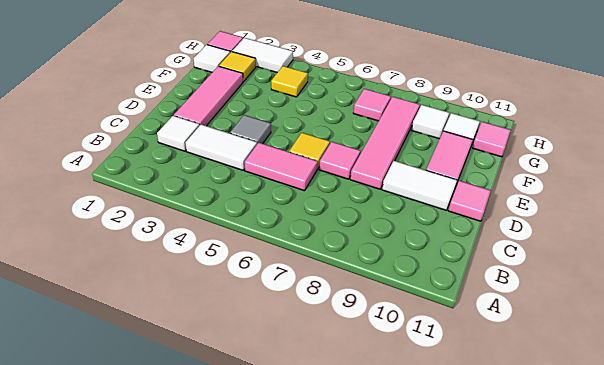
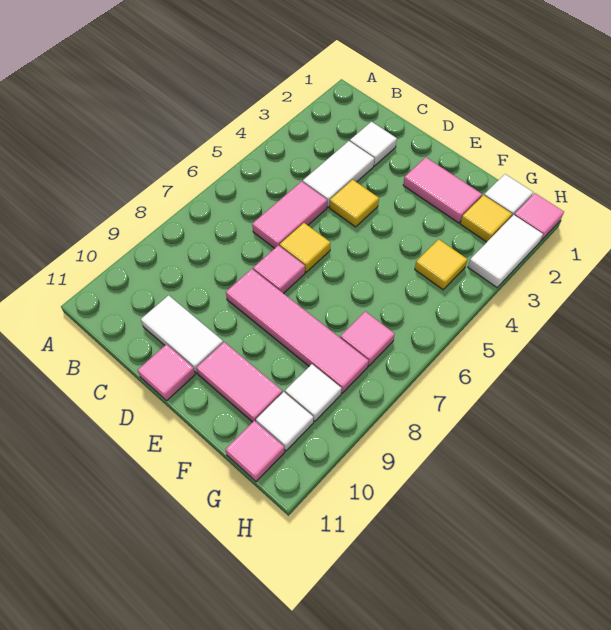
pink tile D2:F2 level 1 -> pink tile E2:F2 level 1
grey tile D4 level 1 -> yellow tile D4 level 1
white tile D9:D10 level 1 -> white tile C10:D10 level 1

